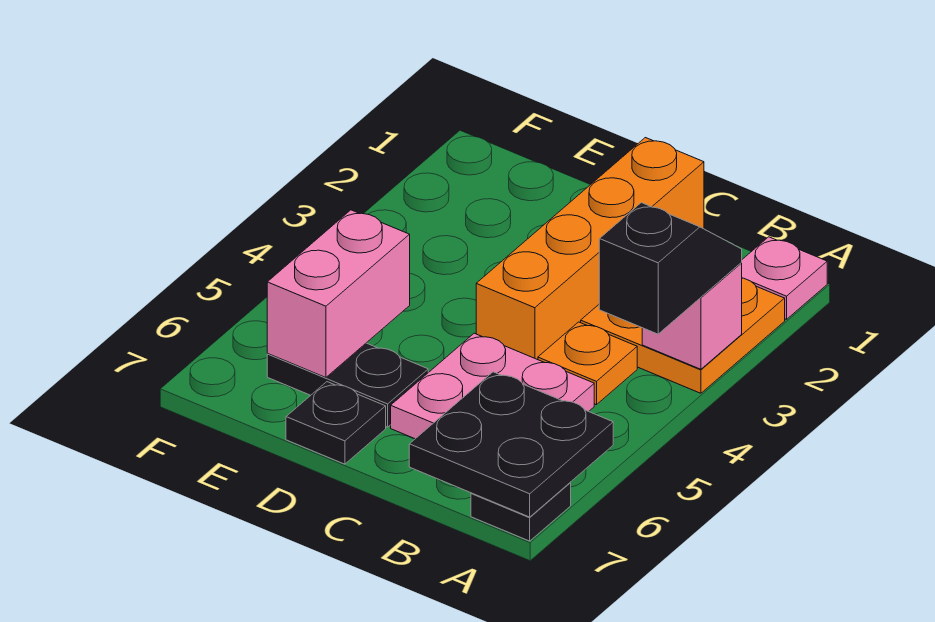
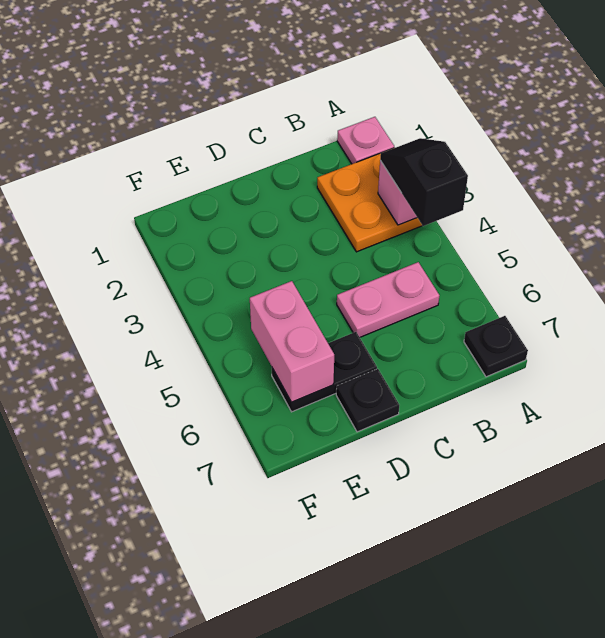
black plate A6:B7 level 2 -> none
orange plate B4 level 1 -> none
pink plate B5:C6 level 1 -> pink plate B5:C5 level 1
orange brick C1:C4 level 1 -> none

